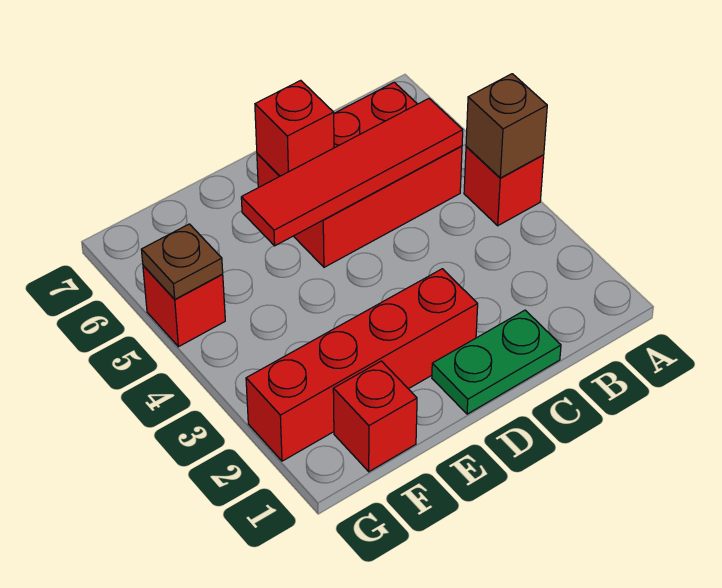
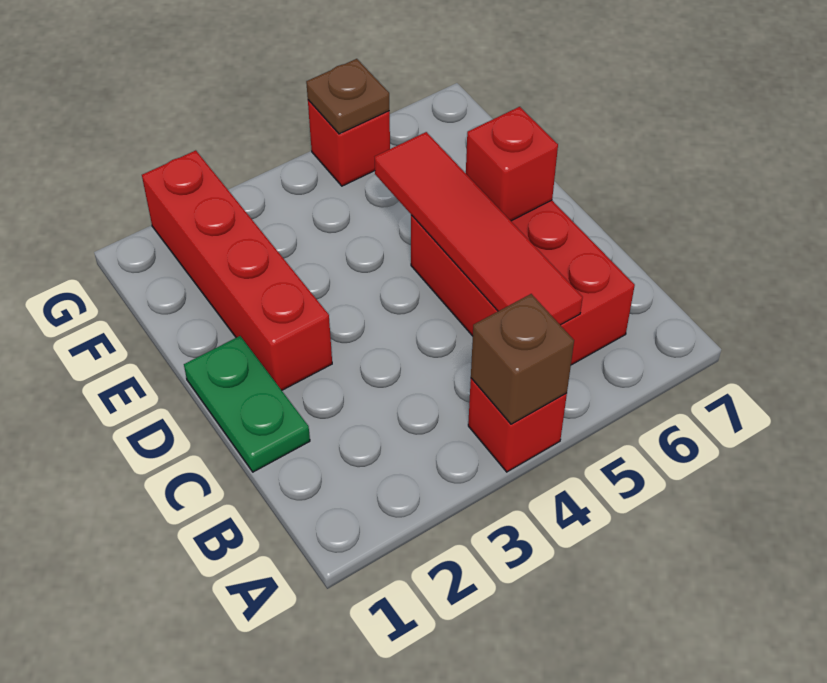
red brick F1 level 1 -> none

